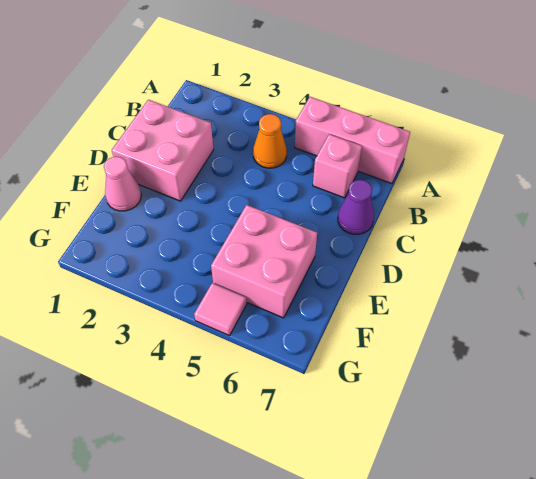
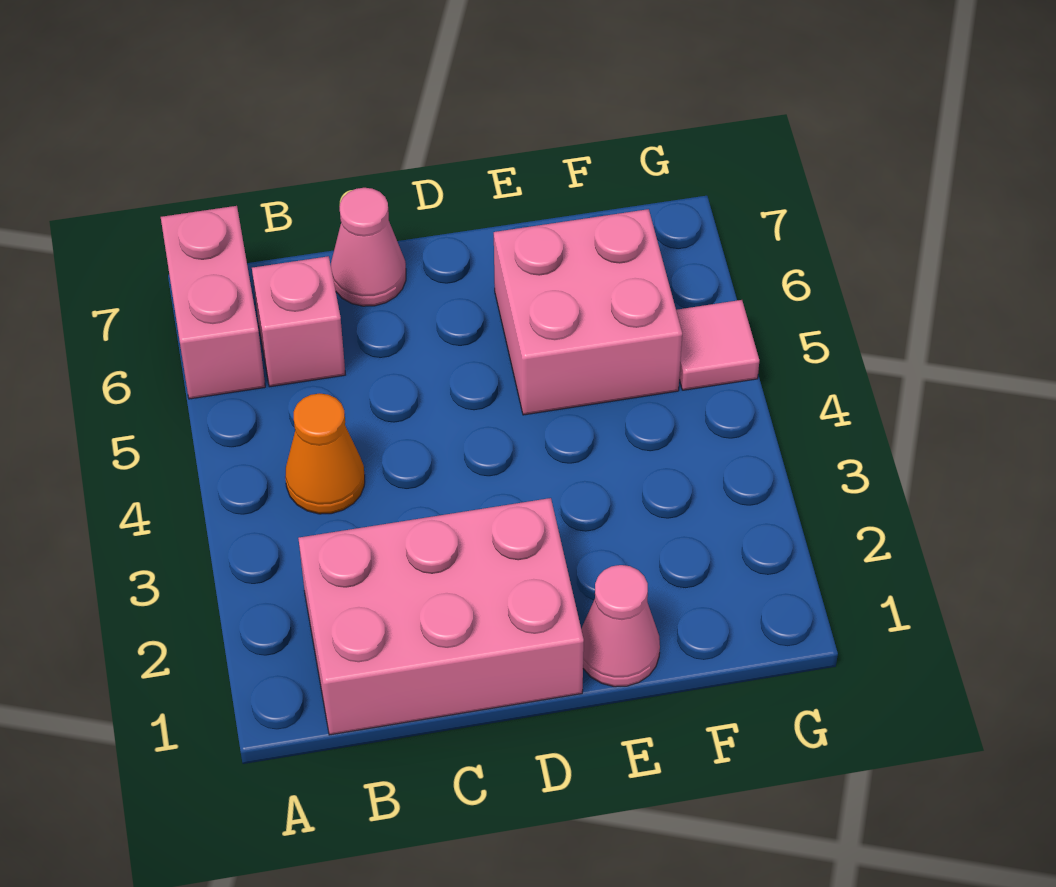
pink brick A5:A7 level 1 -> pink brick A6:A7 level 1
pink brick C1:D2 level 1 -> pink brick B1:D2 level 1
purple cone C7 level 1 -> pink cone C7 level 1

